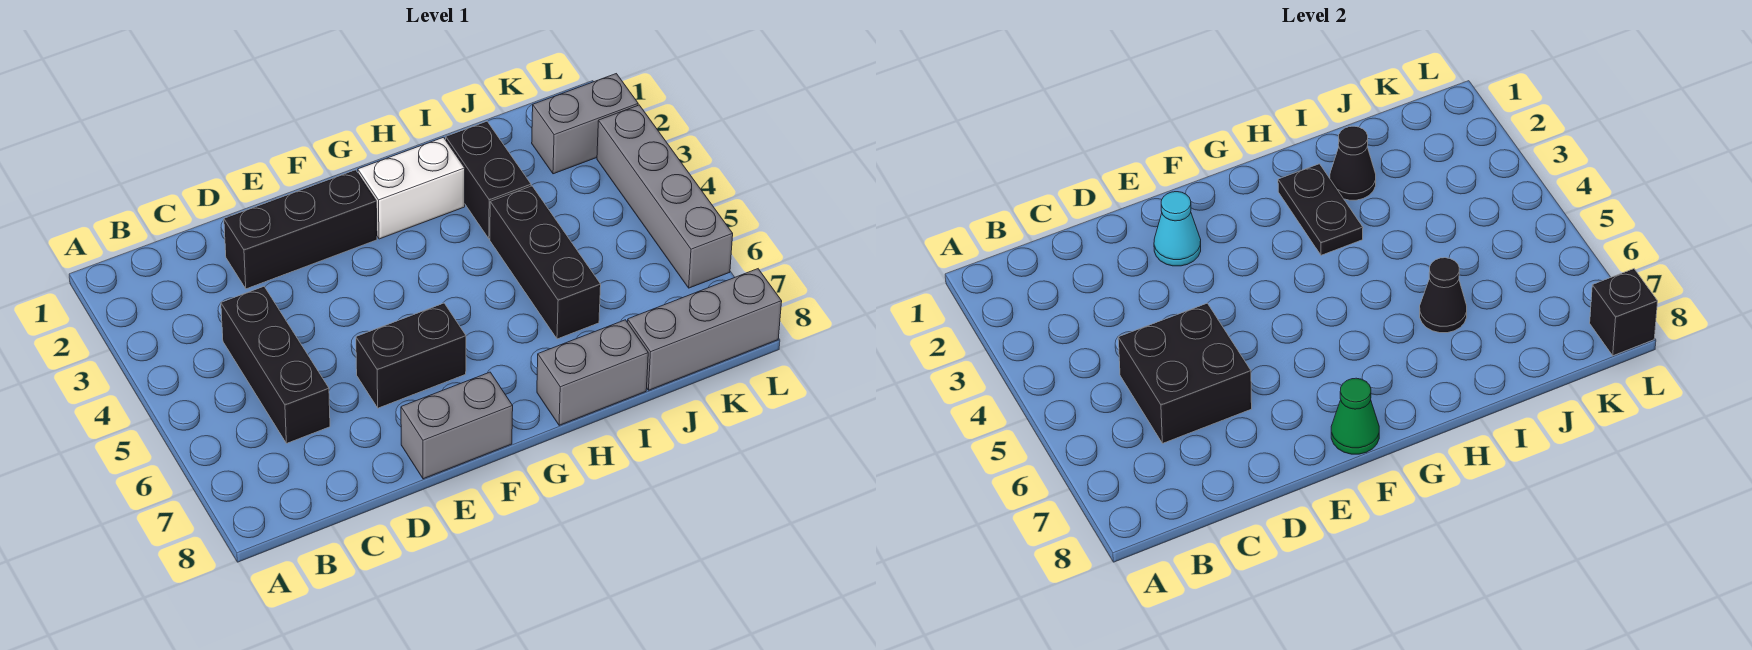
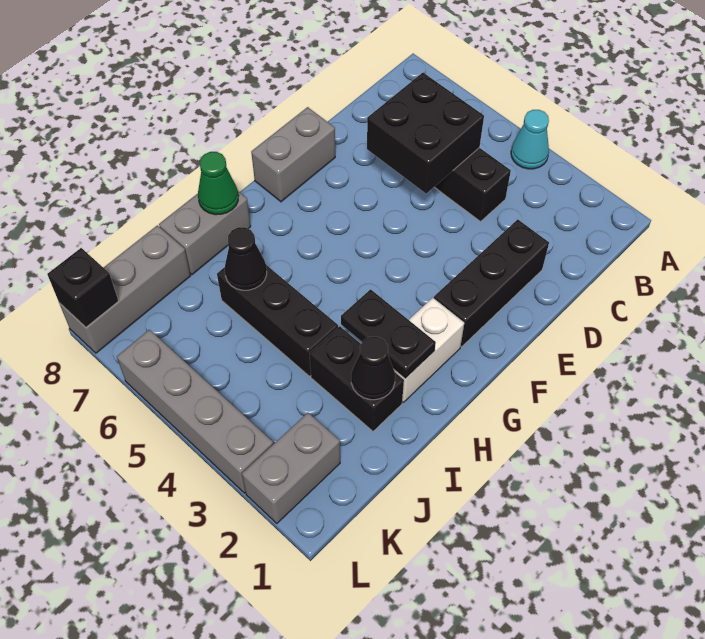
cyan cone E2 level 2 -> cyan cone A4 level 1
black brick E6:F6 level 1 -> none
green cone F8 level 2 -> green cone H8 level 2

